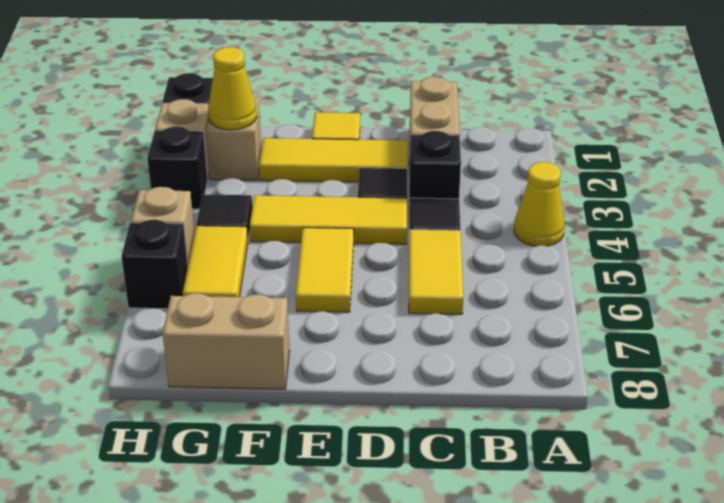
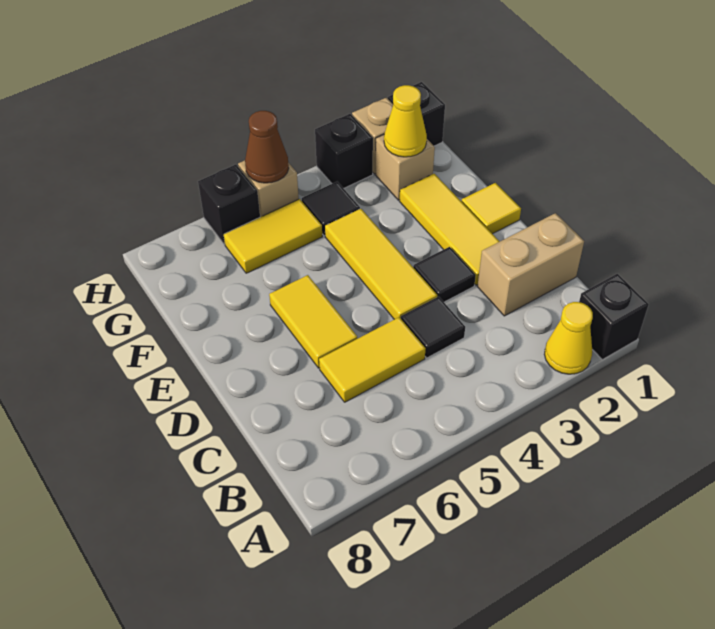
yellow cone A4 level 1 -> yellow cone A2 level 1
black brick C3 level 1 -> black brick A1 level 1
yellow tile E5:E6 level 1 -> yellow tile D6:E6 level 1
tan brick F8:G8 level 1 -> none
none -> brown cone H5 level 2

